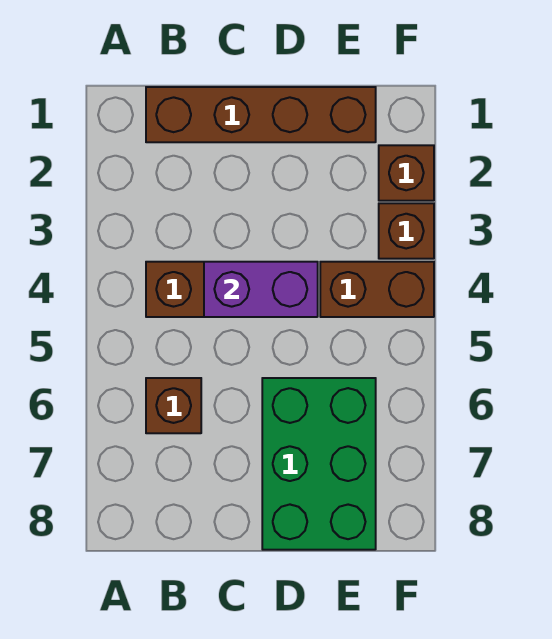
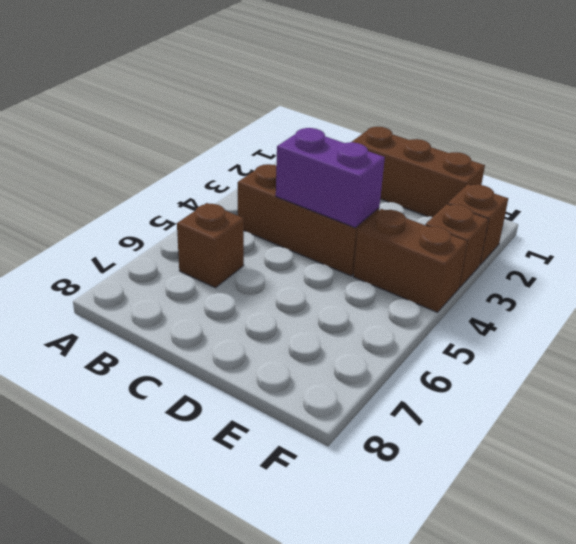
brown brick B1:E1 level 1 -> brown brick C1:E1 level 1
green brick D6:E8 level 1 -> none

